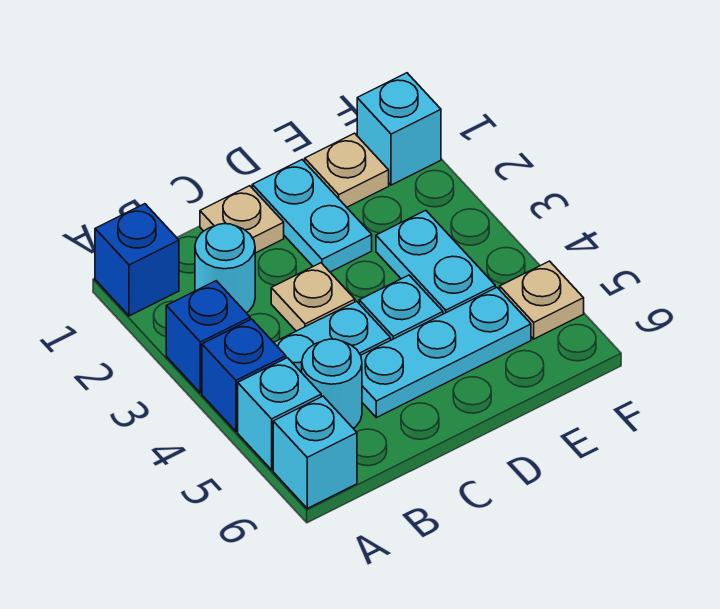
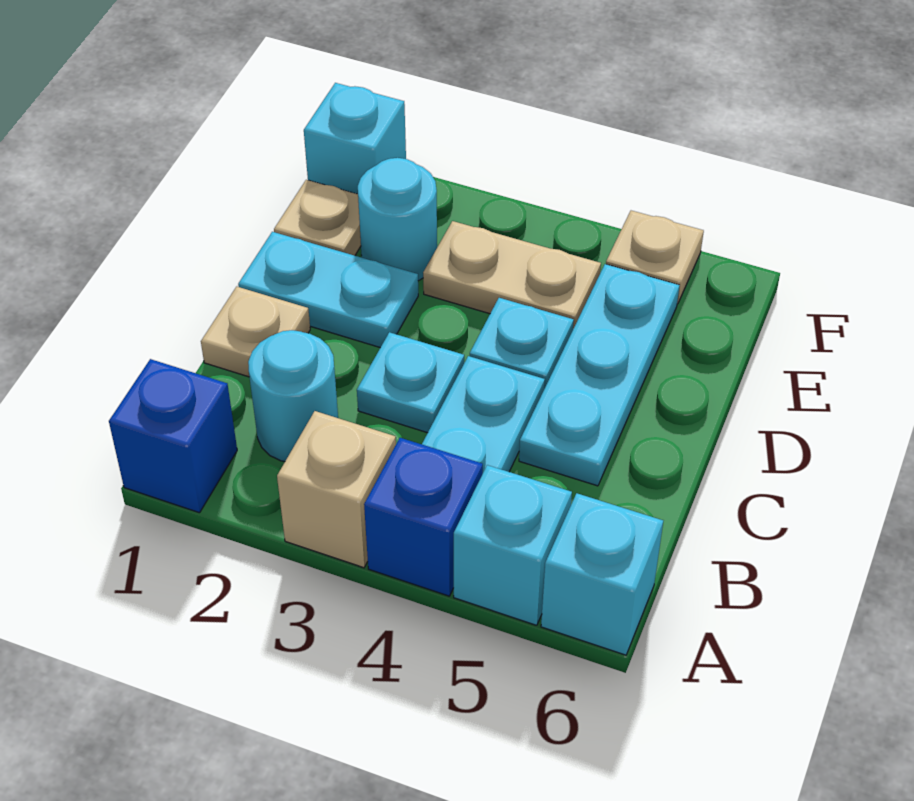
blue brick A3 level 1 -> tan brick A3 level 1
cyan round brick B5 level 1 -> cyan round brick E2 level 1
tan plate C3 level 1 -> cyan plate C3 level 1
cyan plate E3:E4 level 1 -> tan plate E3:E4 level 1

